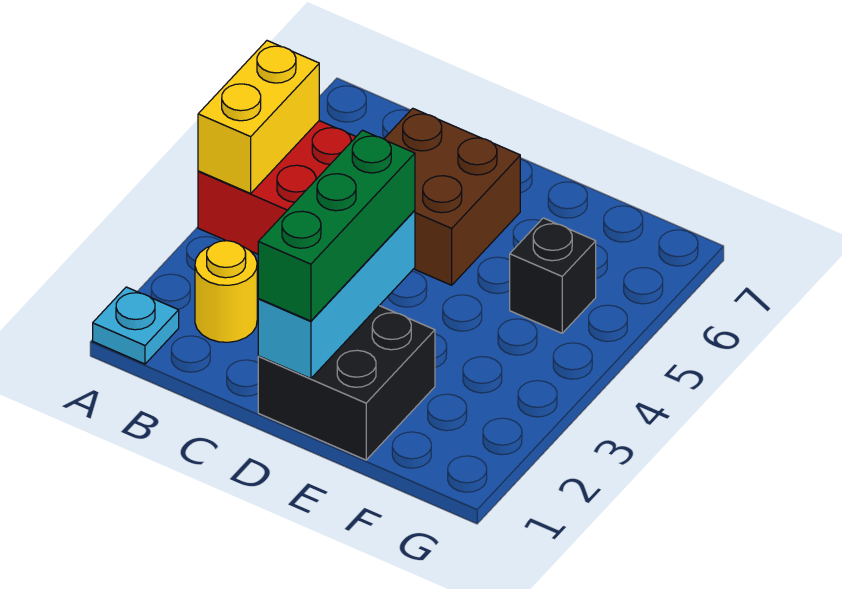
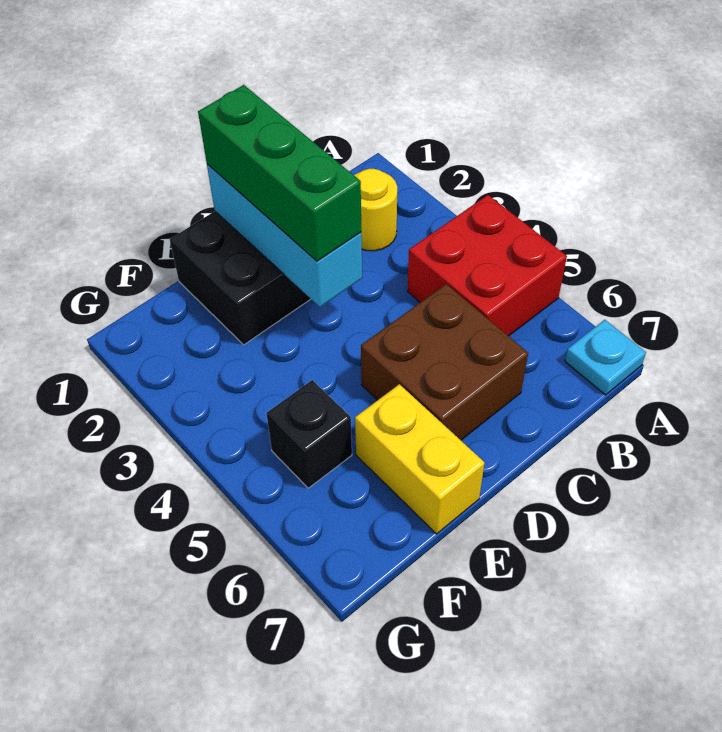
cyan plate A1 level 1 -> cyan plate A7 level 1
yellow brick A4:A5 level 2 -> yellow brick E6:E7 level 1

